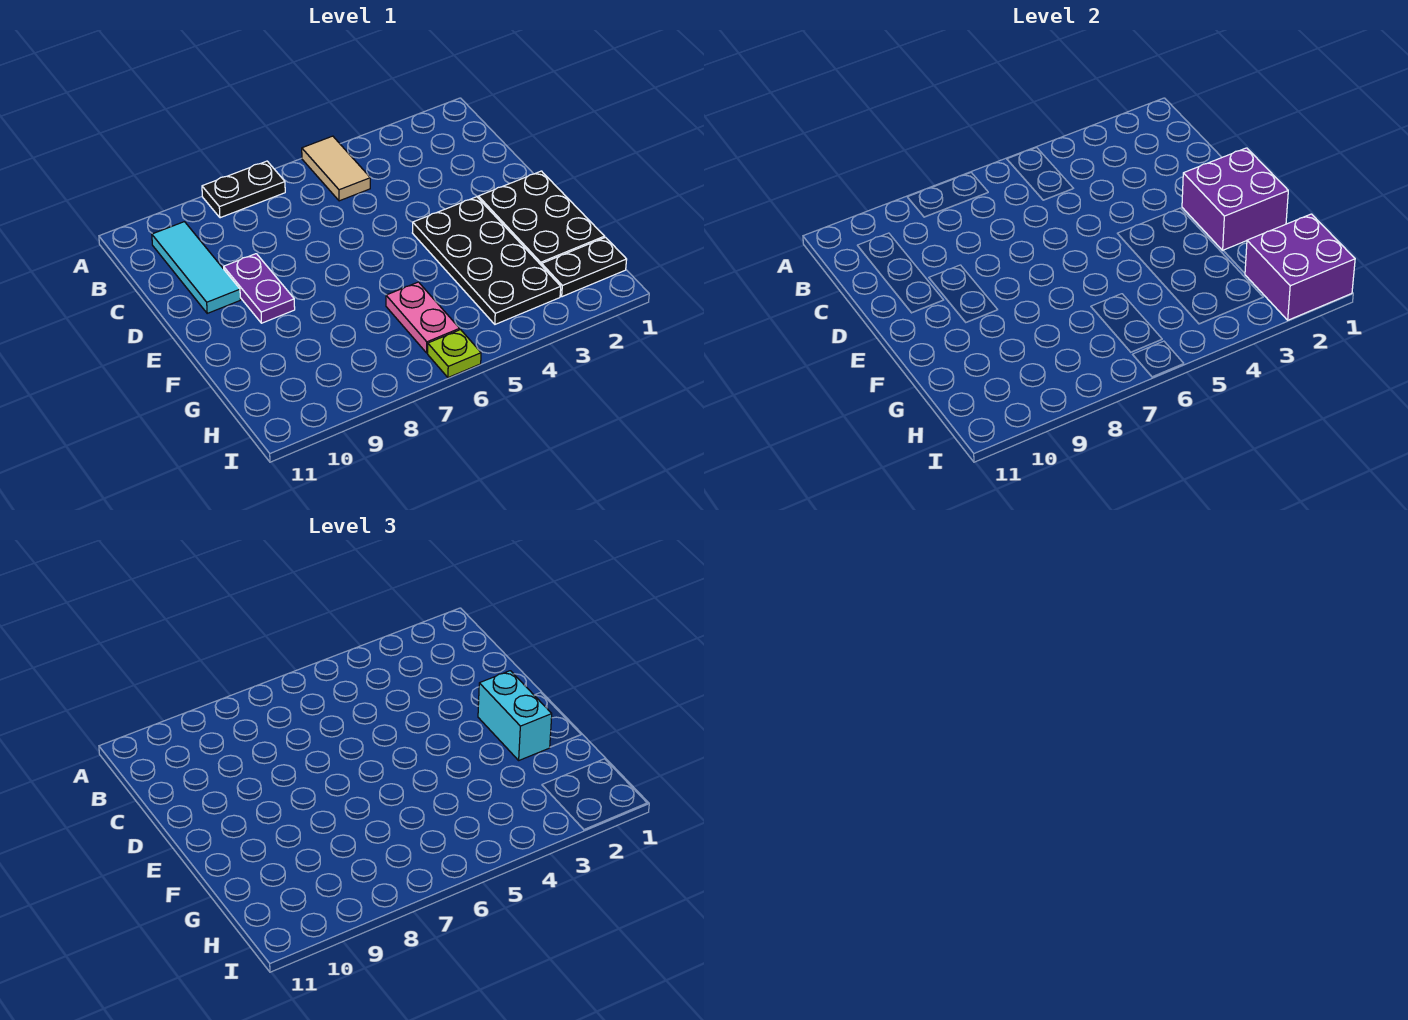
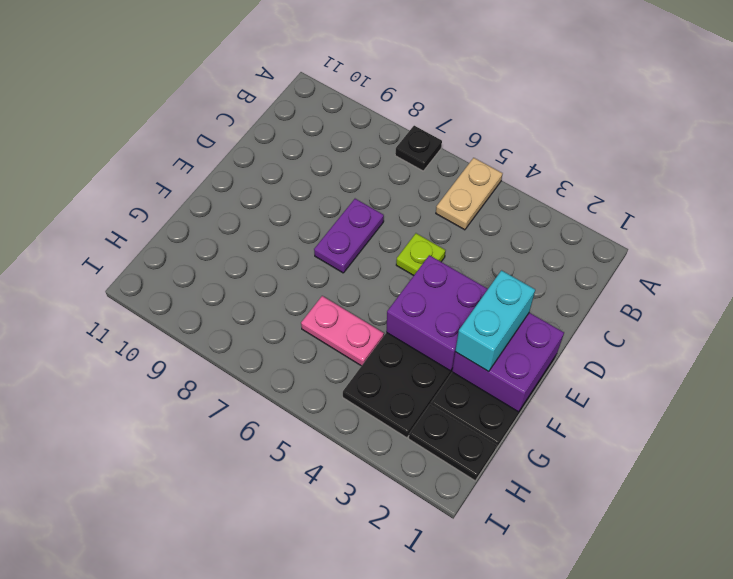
tan tile A5:B5 level 1 -> tan plate A5:B5 level 1
black plate A7:A8 level 1 -> black plate A7 level 1
cyan tile B10:D10 level 1 -> none
purple plate D9:E9 level 1 -> purple plate D7:E7 level 1
pink plate G6:H6 level 1 -> pink plate G5:G6 level 1
purple brick H1:I2 level 2 -> purple brick E3:F4 level 2
lime plate I6 level 1 -> lime plate D5 level 1

